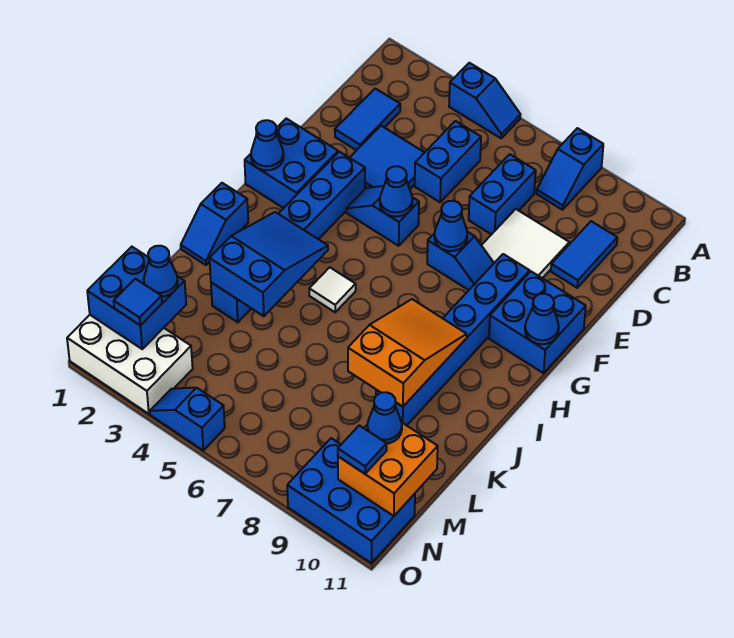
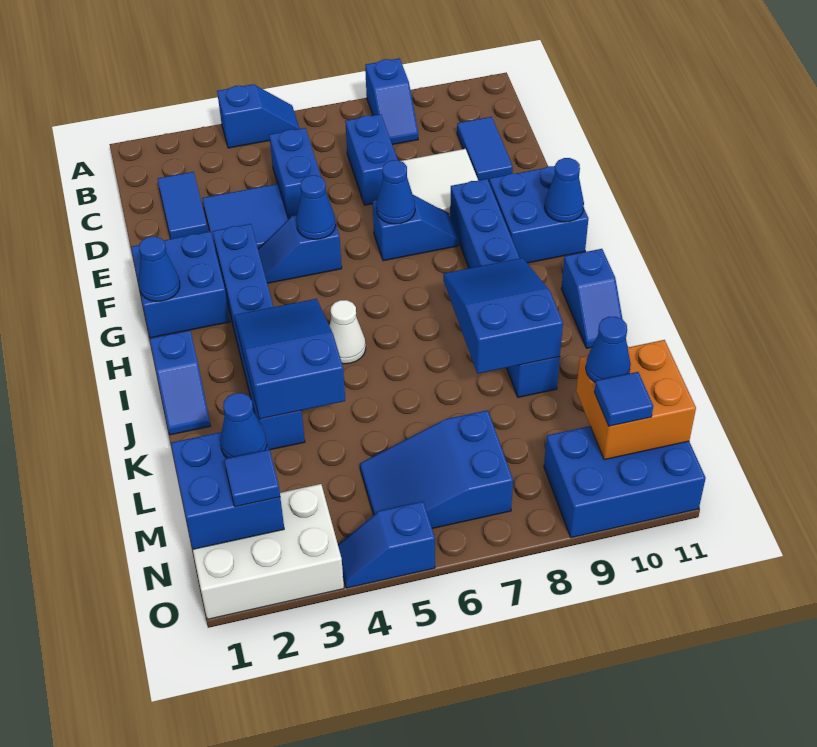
white tile I5 level 1 -> white cone I5 level 1
orange slope I8:K9 level 2 top K -> blue slope I8:K9 level 2 top K
none -> blue slope I11:J11 level 1 top I
none -> blue slope M5:N7 level 1 top 7

